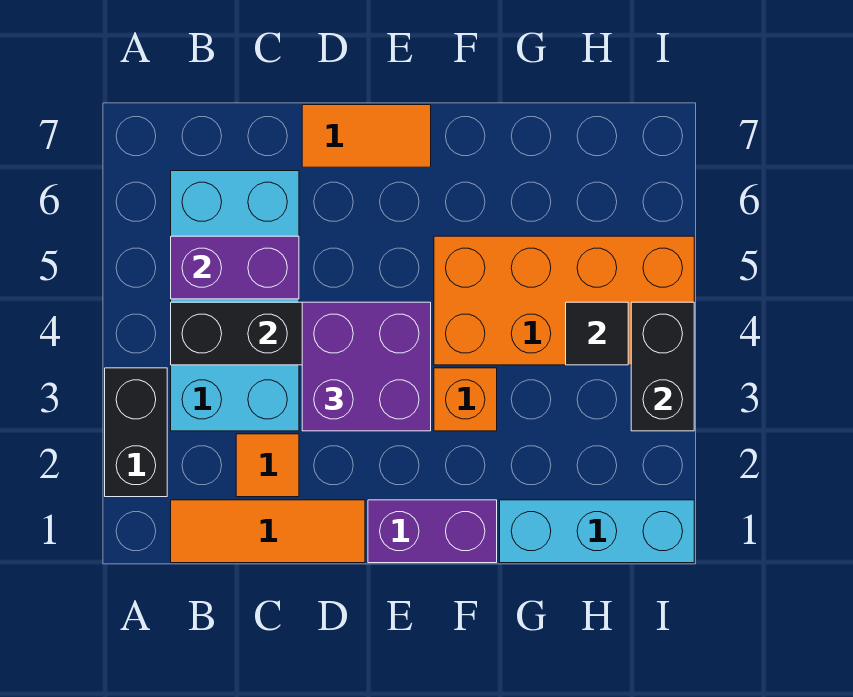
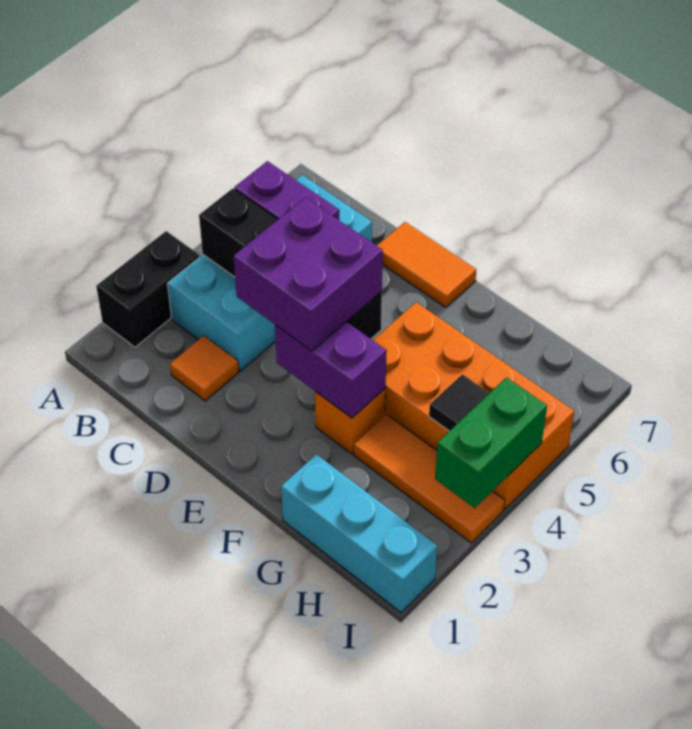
orange tile B1:D1 level 1 -> orange tile G3:I3 level 1
purple brick E1:F1 level 1 -> purple brick E3:F3 level 2
black brick I3:I4 level 2 -> green brick I3:I4 level 2

